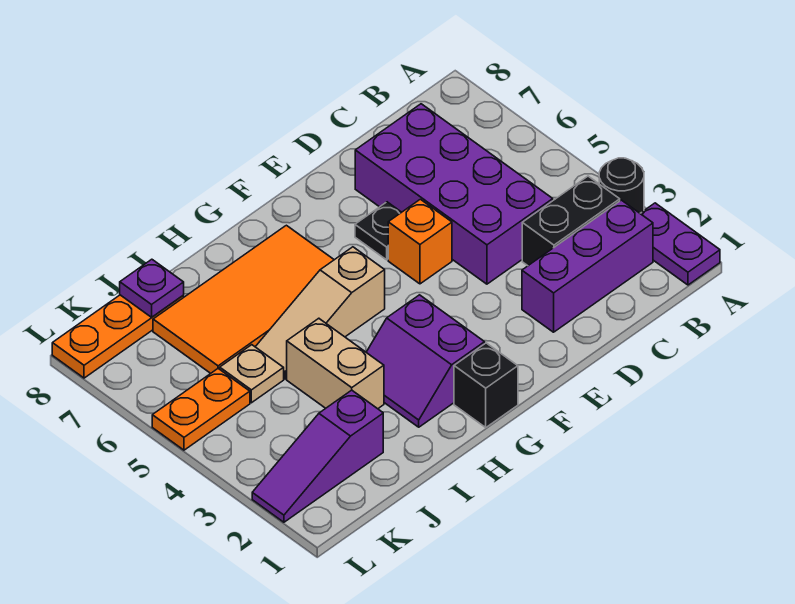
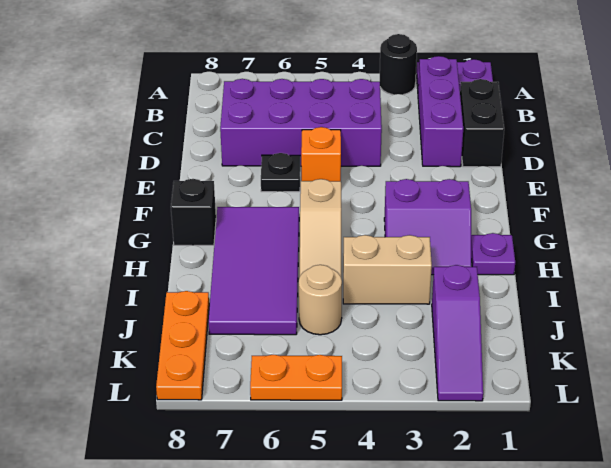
black brick B3:C3 level 1 -> black brick C1:D1 level 1
black brick G1 level 1 -> black brick G8 level 1
orange tile G6:J7 level 1 -> purple tile G6:J7 level 1
tan plate J5 level 1 -> tan round brick J5 level 1
purple plate J8 level 2 -> purple plate H1 level 1
orange plate K5:L5 level 1 -> orange plate L5:L6 level 1

